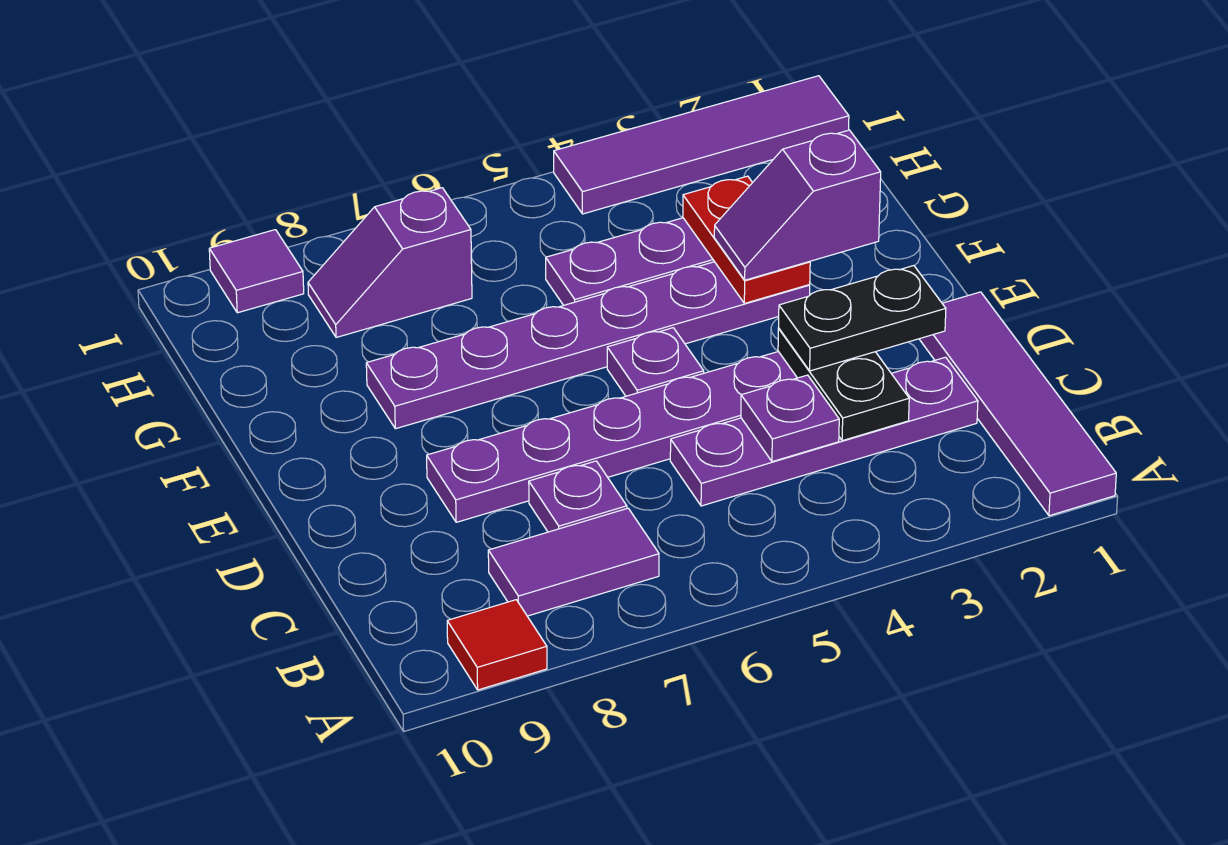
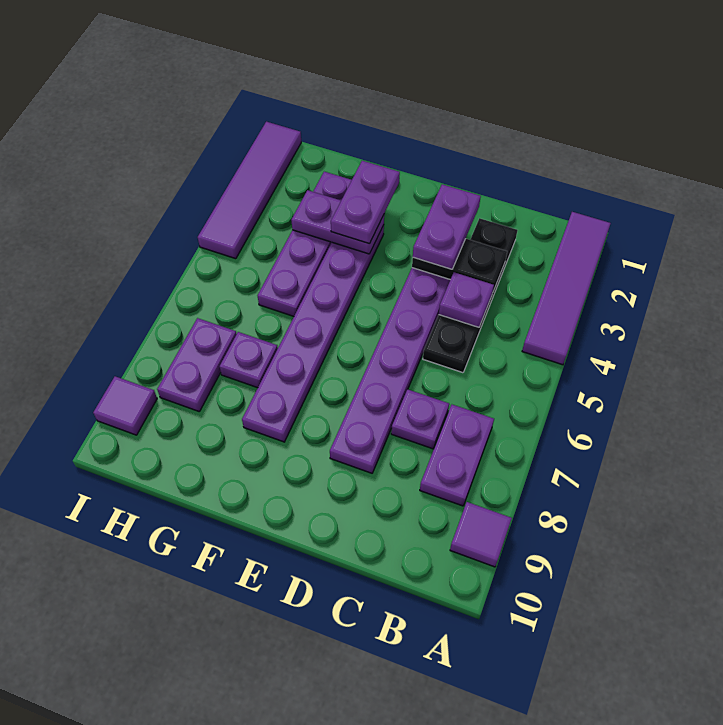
purple tile A1:D1 level 1 -> purple tile A1:A4 level 1
red tile A9 level 1 -> purple tile A9 level 1
purple tile B7:B8 level 1 -> purple plate B7:B8 level 1
purple plate C2:C5 level 1 -> black plate C2:C5 level 1
black plate D2:D3 level 3 -> purple plate D2:D3 level 3
purple plate E5 level 1 -> purple plate G7 level 1
purple slope F2:F3 level 3 top 2 -> purple plate F2:F3 level 3
red plate F3:G3 level 2 -> purple plate F3:G3 level 2
purple slope H7:H8 level 1 top 7 -> purple plate H7:H8 level 1

